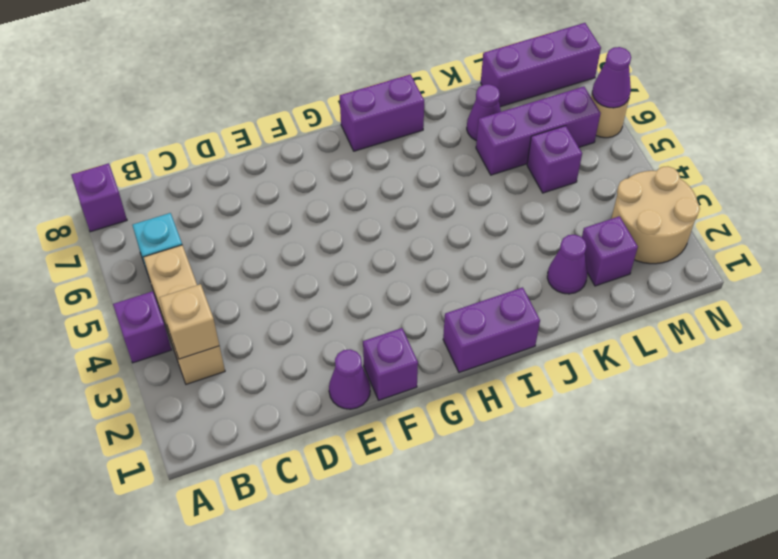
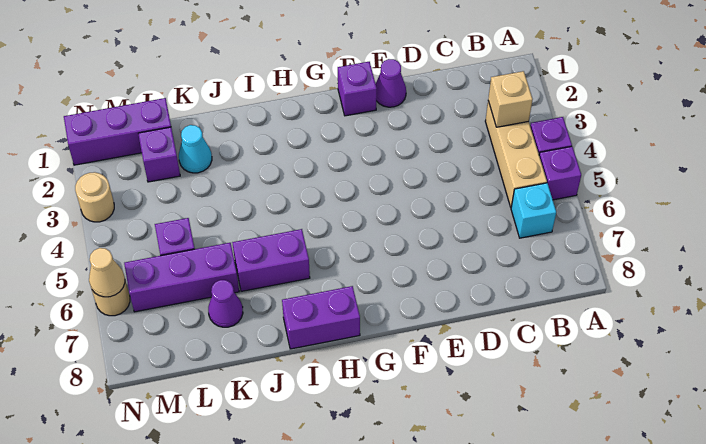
purple brick A8 level 1 -> purple brick A5 level 1
purple brick H1:I1 level 1 -> purple brick I6:J6 level 1
purple cone K2 level 1 -> cyan cone K2 level 1
purple brick L8:N8 level 1 -> purple brick L1:N1 level 1
tan round brick M2:N3 level 1 -> tan round brick N3 level 1
purple cone N6 level 2 -> tan cone N6 level 2

